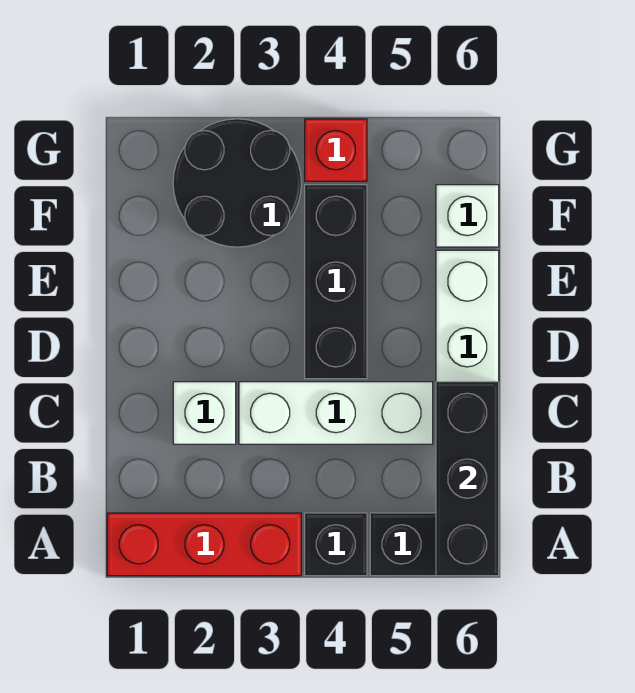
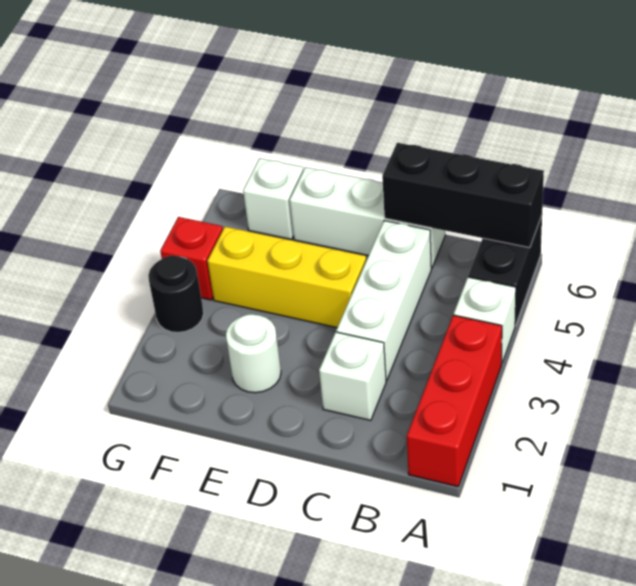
black brick A4 level 1 -> white brick A4 level 1
black brick D4:F4 level 1 -> yellow brick D4:F4 level 1
none -> white round brick E2 level 1
black round brick F2:G3 level 1 -> black round brick G3 level 1

